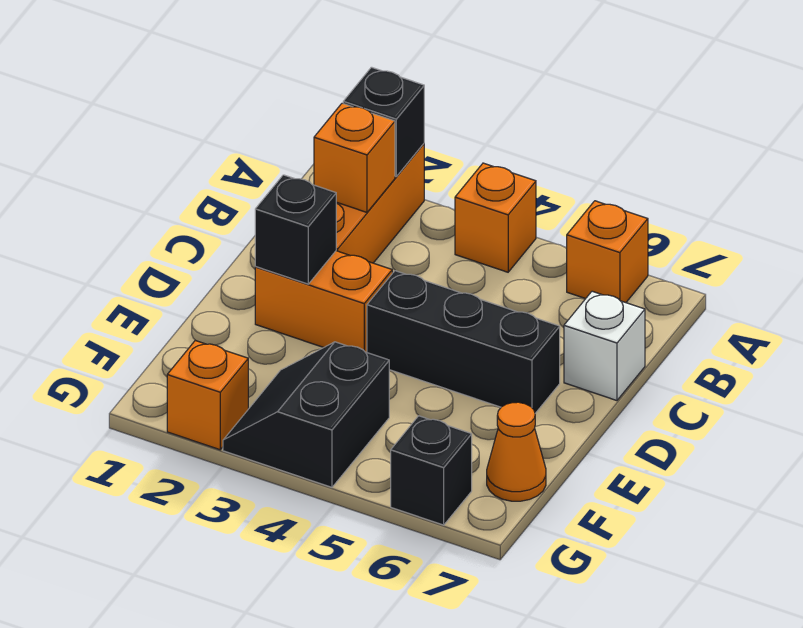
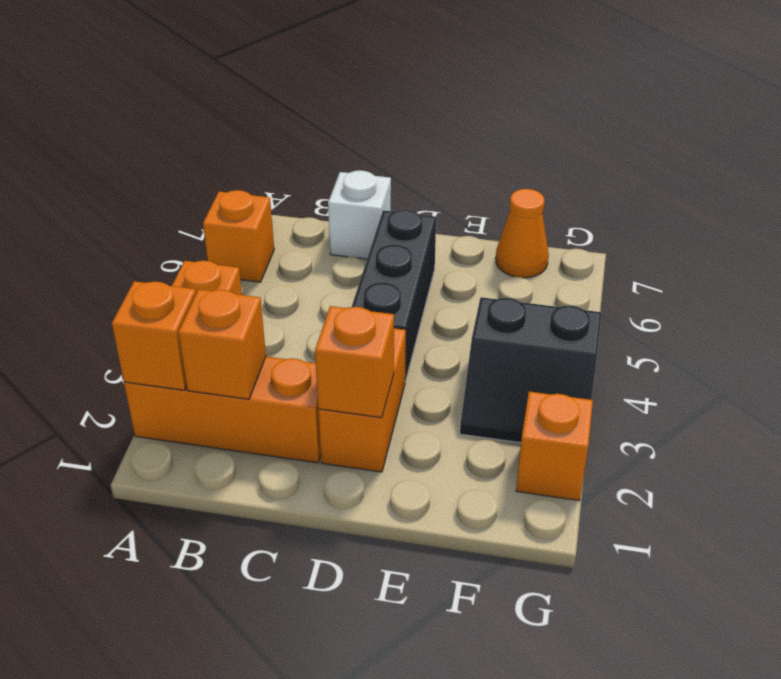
black brick A2 level 2 -> orange brick A2 level 2
black brick D2 level 2 -> orange brick D2 level 2
black brick G6 level 1 -> none

